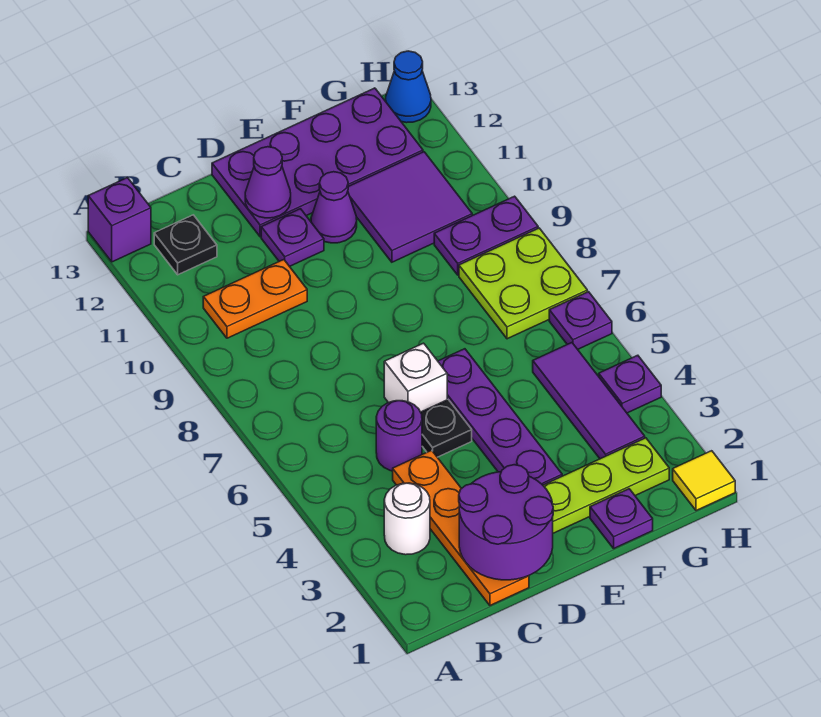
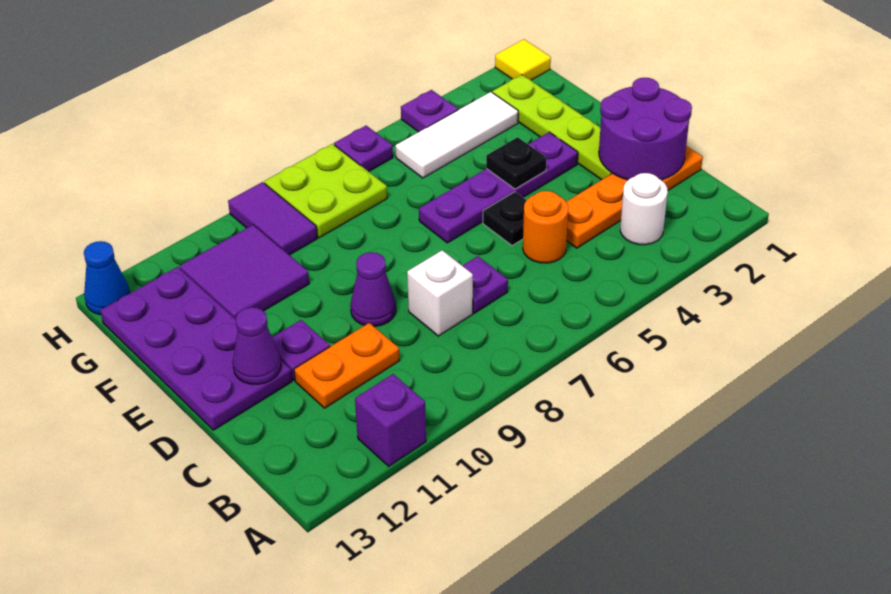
purple brick A13 level 1 -> purple brick A11 level 1
orange plate B10:C10 level 1 -> orange plate C10:C11 level 1
black plate B12 level 1 -> black plate E4 level 2
purple round brick C5 level 1 -> orange round brick C5 level 1
white brick D6 level 1 -> white brick C8 level 1
purple cone E11 level 1 -> purple cone D9 level 1
purple plate F1 level 1 -> purple plate C7 level 1
purple tile G3:G5 level 1 -> white tile G3:G5 level 1
purple plate G9:H9 level 1 -> purple tile G9:H9 level 1

